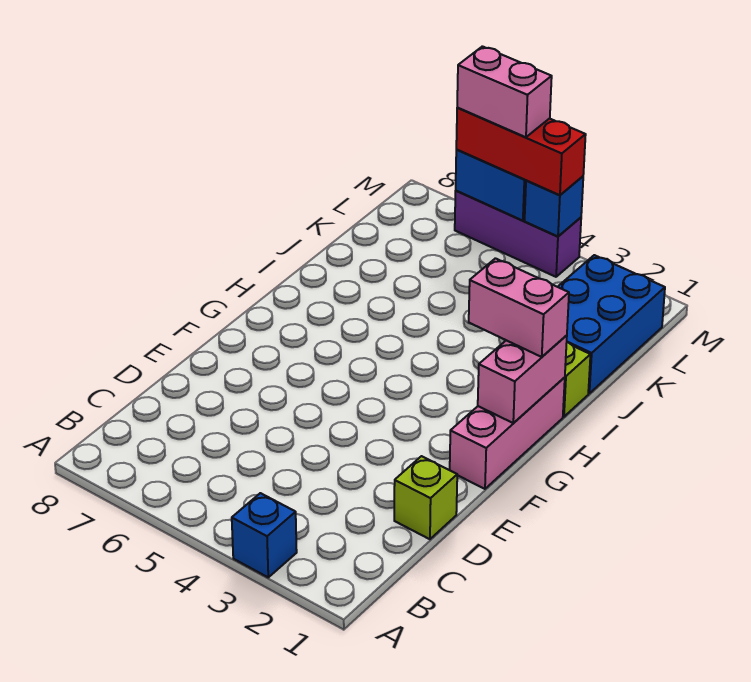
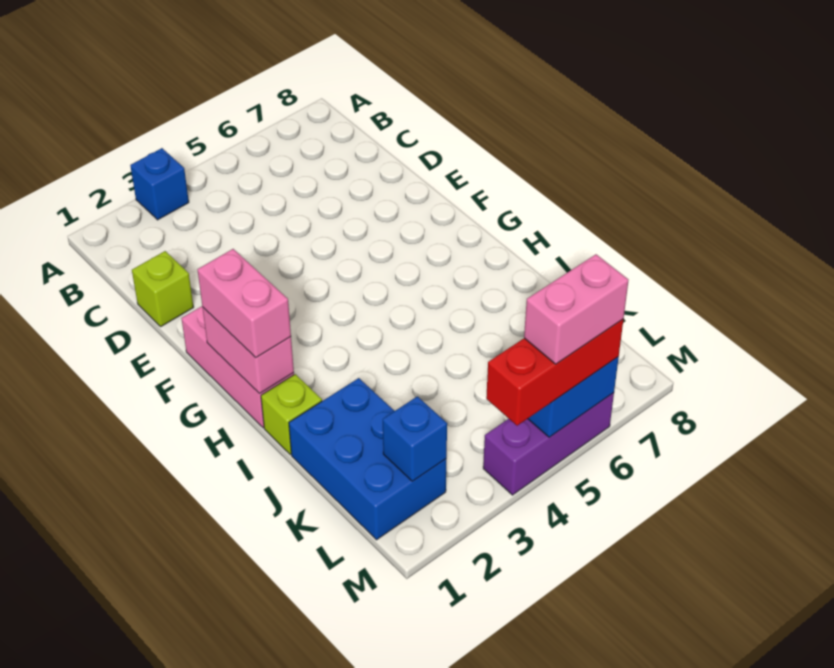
pink brick H1:H2 level 3 -> pink brick G1:H1 level 3
blue brick M4 level 2 -> blue brick L2 level 2

